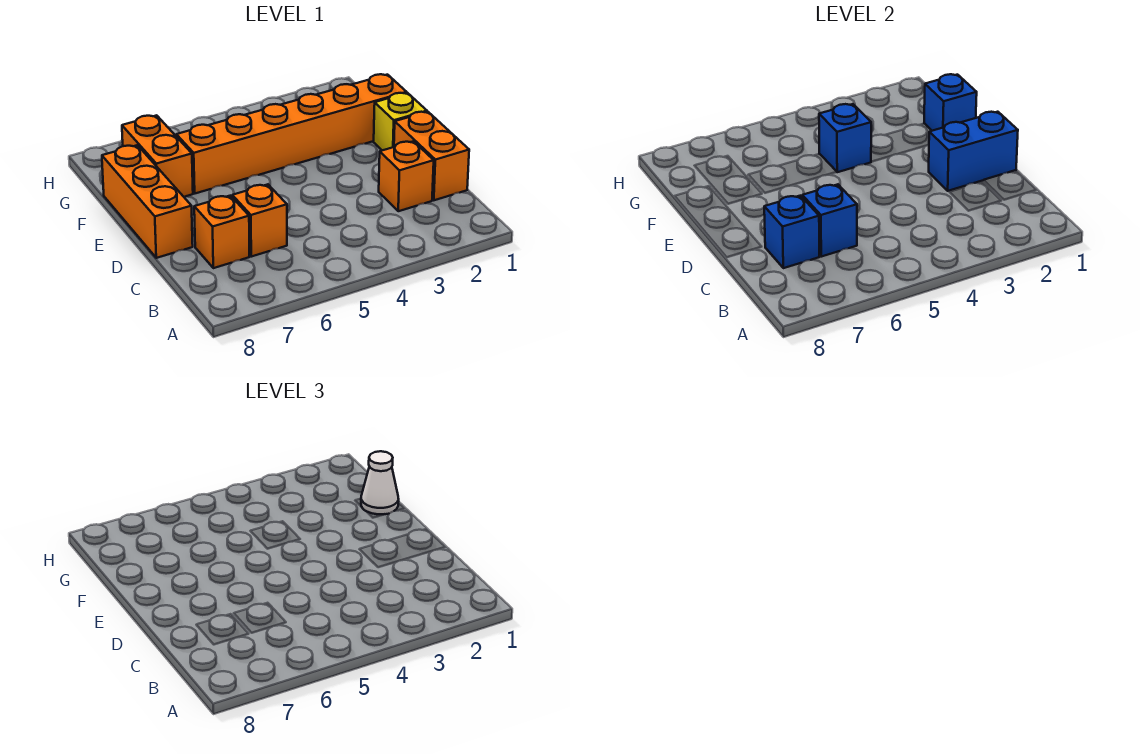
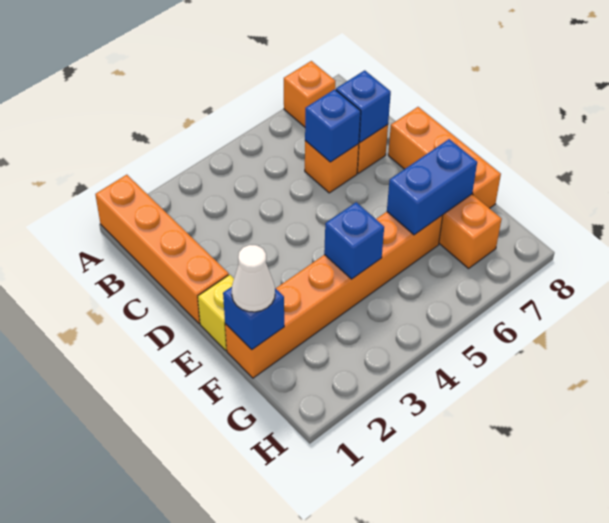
orange brick C1:D1 level 1 -> orange brick A1:D1 level 1
orange brick C2 level 1 -> orange brick A7 level 1
blue brick D1:D2 level 2 -> blue brick F6:F7 level 2

